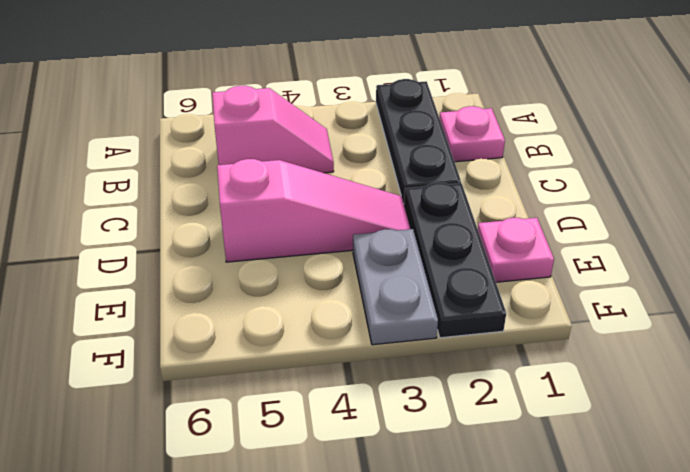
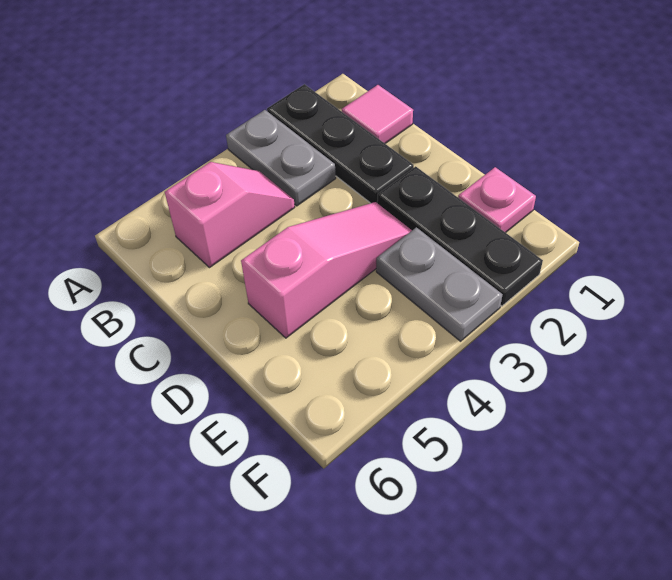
none -> grey plate A3:B3 level 1
pink plate B1 level 1 -> pink tile B1 level 1

